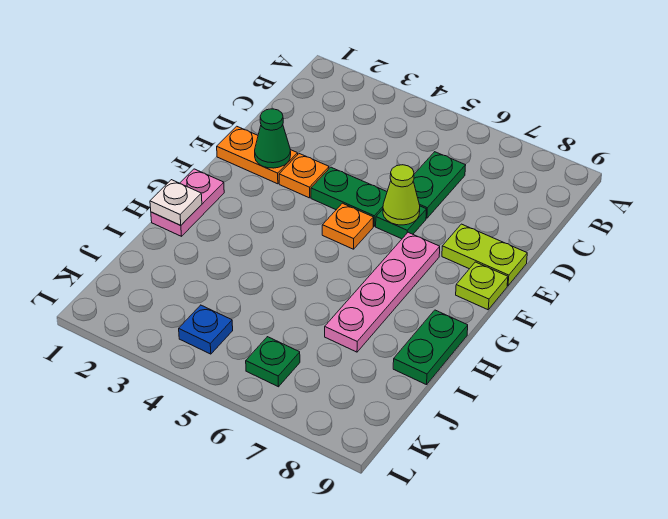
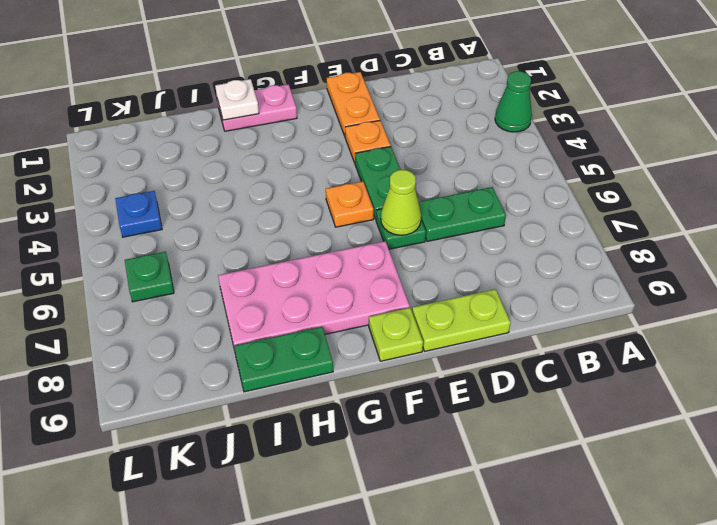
green cone E2 level 2 -> green cone A3 level 1
lime plate E8:E9 level 1 -> lime plate D9:E9 level 1
pink plate F7:I7 level 1 -> pink plate F7:I8 level 1

